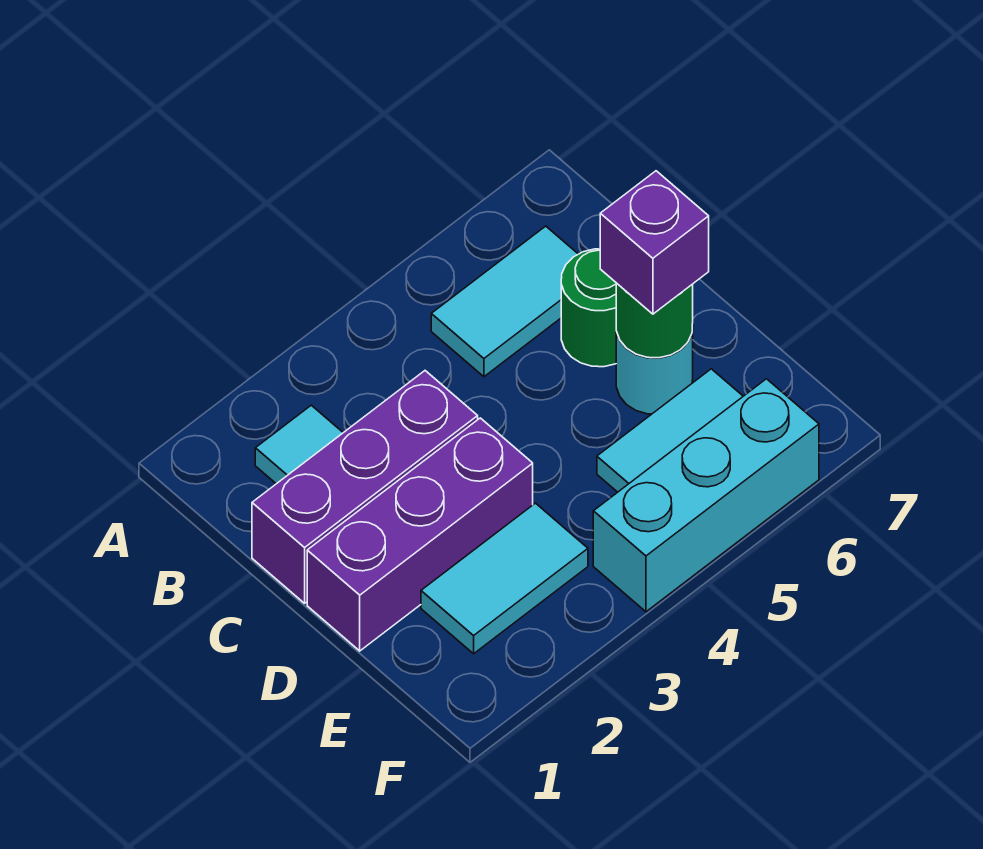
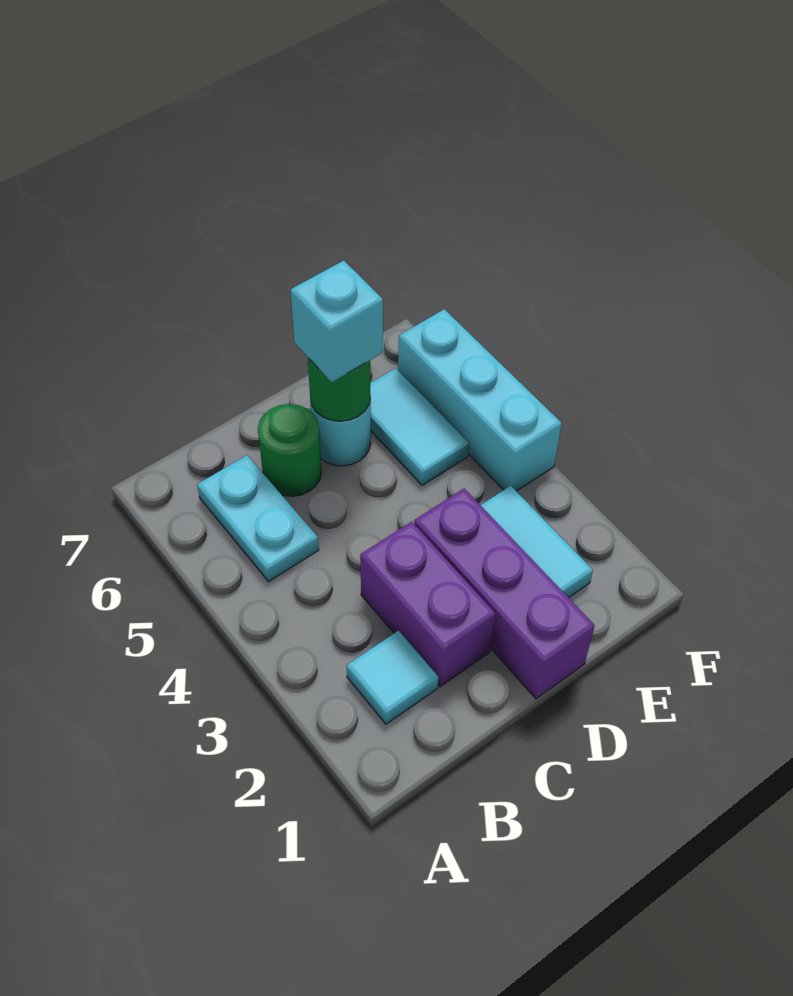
cyan tile B5:B6 level 1 -> cyan plate B5:B6 level 1
purple brick C1:C3 level 1 -> purple brick C2:C3 level 1
purple brick D6 level 3 -> cyan brick D6 level 3

